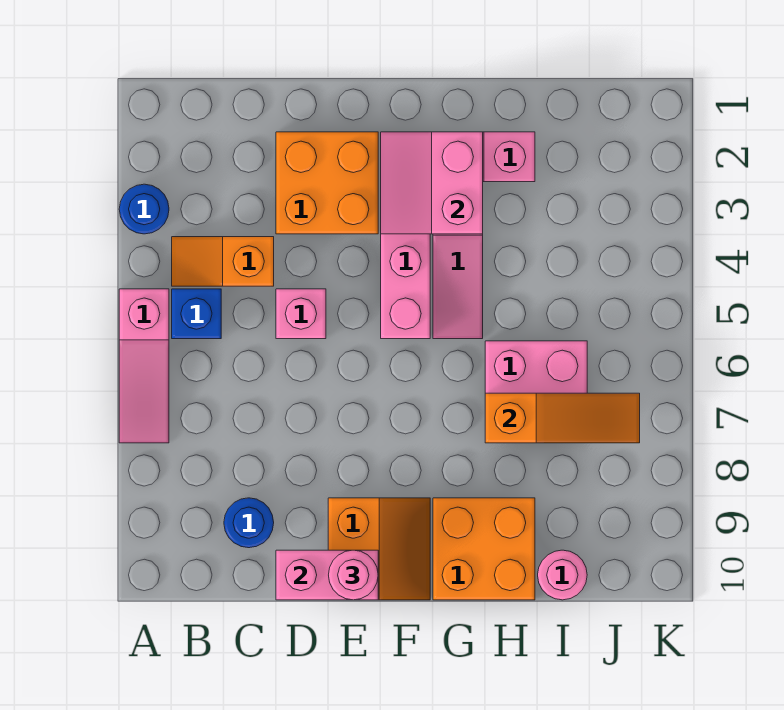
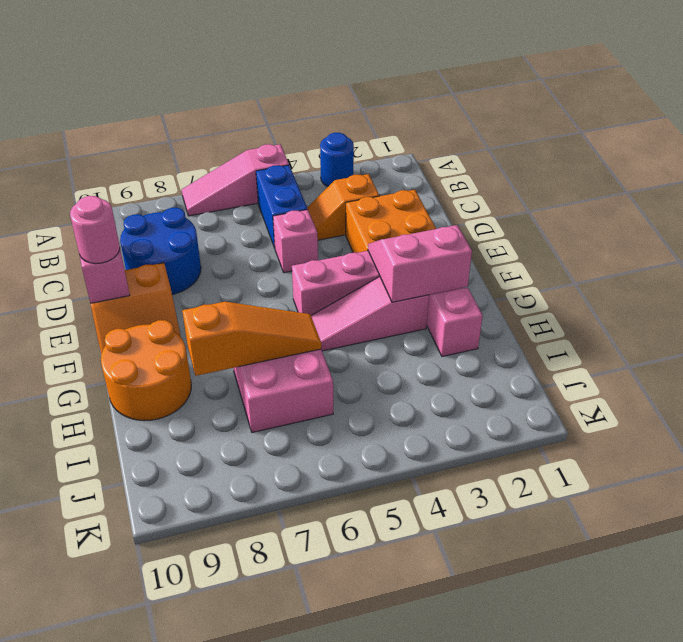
orange slope B4:C4 level 1 top C -> orange slope C3:C4 level 1 top 3
blue brick B5 level 1 -> blue brick B5:C5 level 1
blue round brick C9 level 1 -> blue round brick C8:D9 level 1
orange brick G9:H10 level 1 -> orange round brick G9:H10 level 1
orange slope H7:J7 level 2 top H -> orange slope H6:H8 level 2 top 8
pink round brick I10 level 1 -> none

